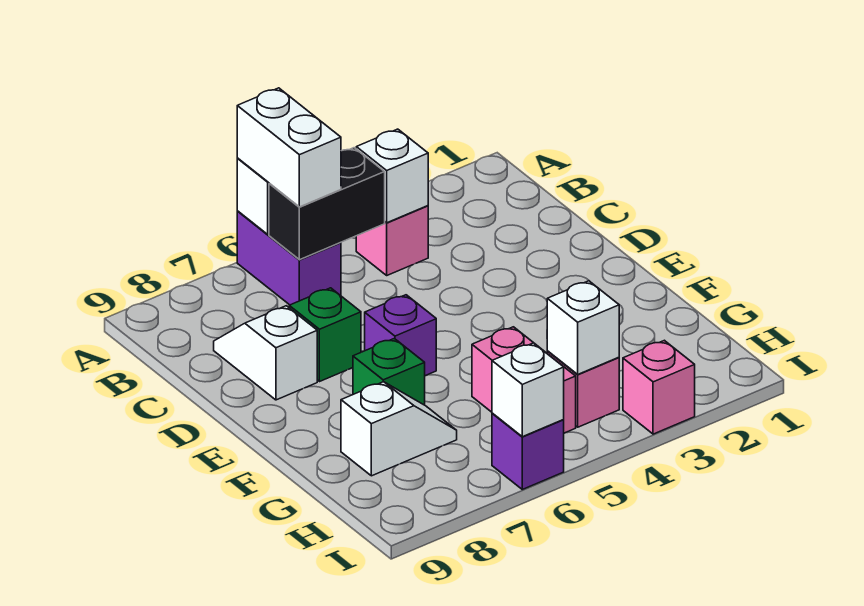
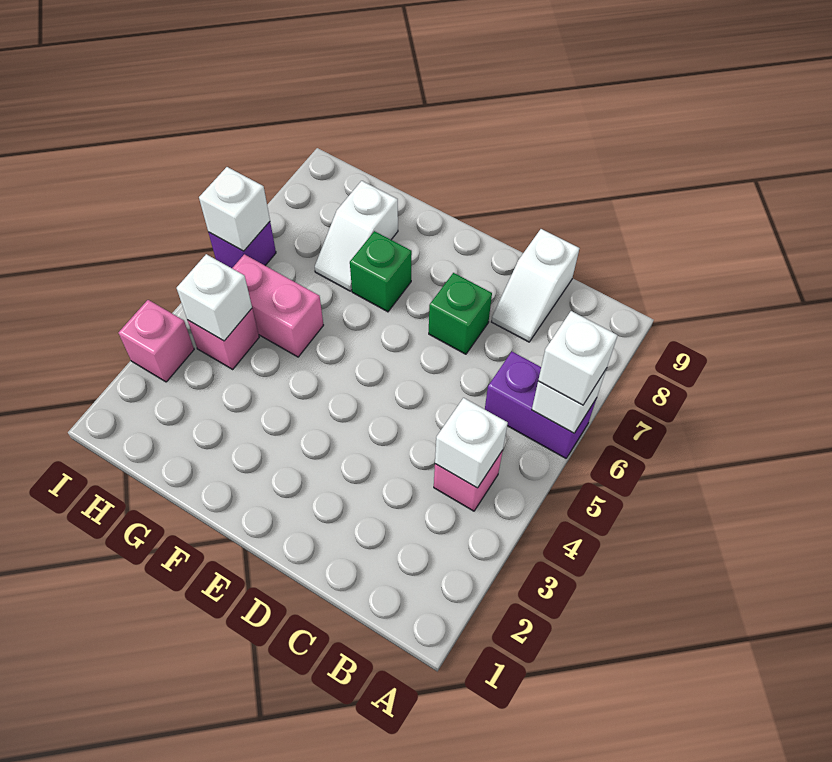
white brick A6:B6 level 3 -> white brick A6 level 3
black brick B5:B6 level 2 -> none
white slope C8:D8 level 1 top D -> white slope C8:C9 level 1 top 9
purple brick E6 level 1 -> none

